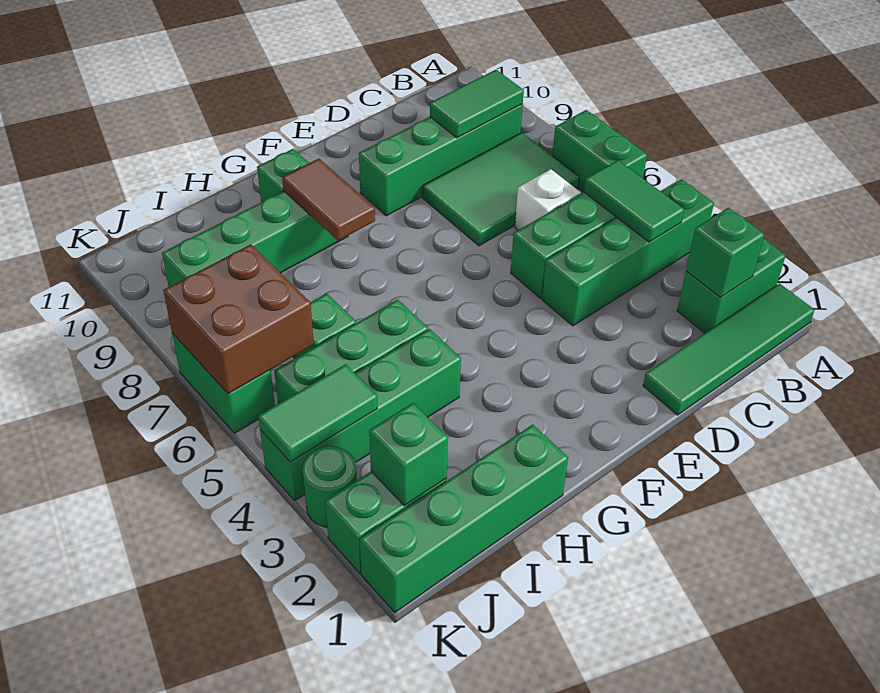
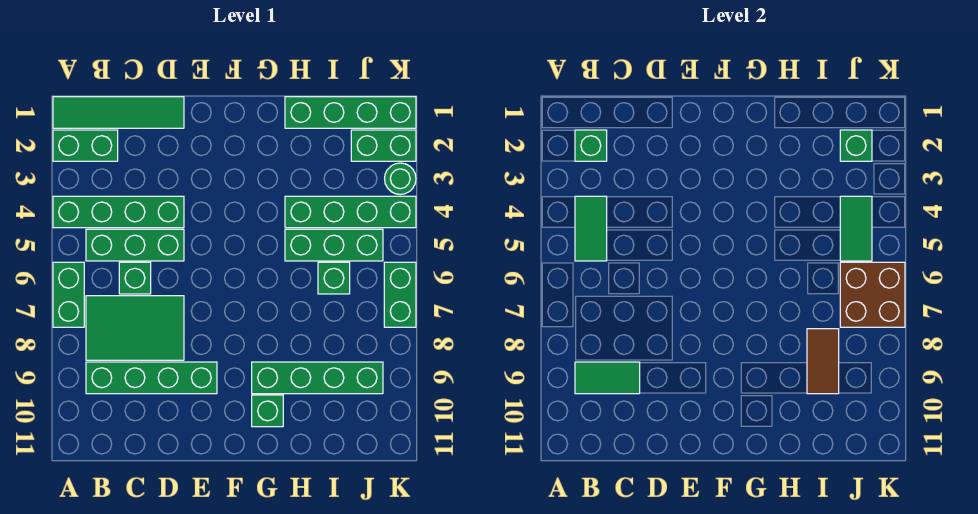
white brick C6 level 1 -> green brick C6 level 1
brown tile G8:G9 level 2 -> brown tile I8:I9 level 2
green tile J4:K4 level 2 -> green tile J4:J5 level 2

